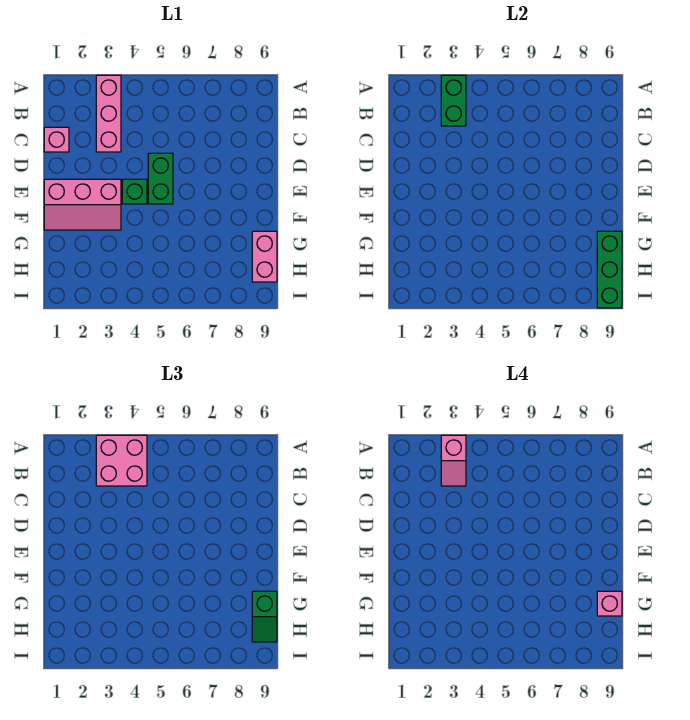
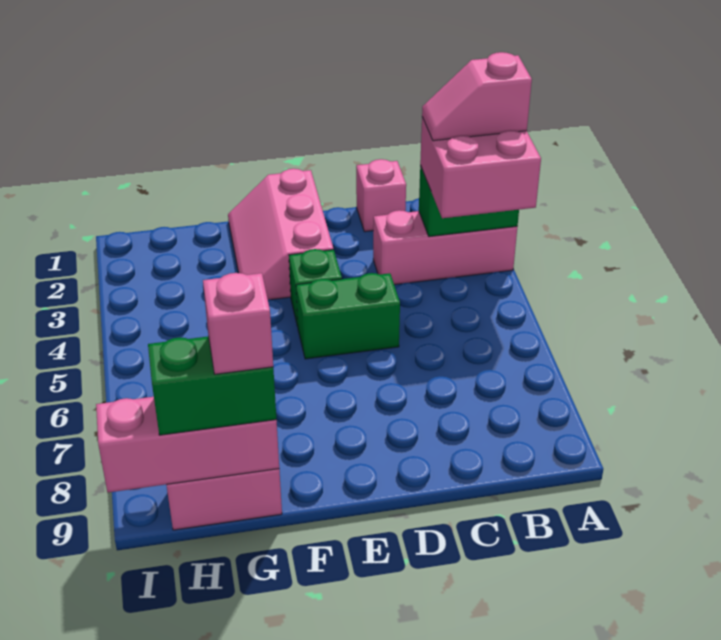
green brick G9:I9 level 2 -> pink brick G9:I9 level 2
green slope G9:H9 level 3 top G -> green brick G9:H9 level 3

